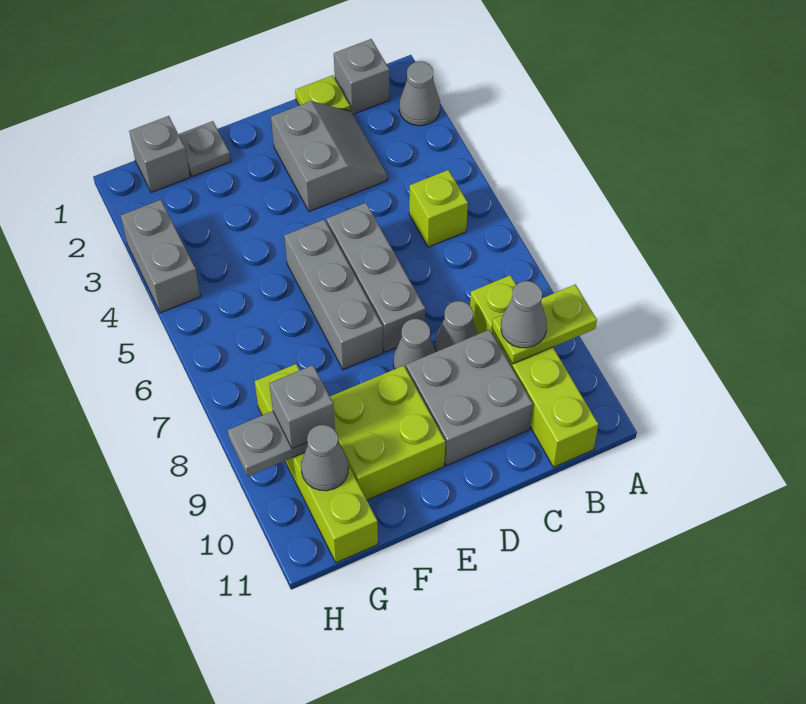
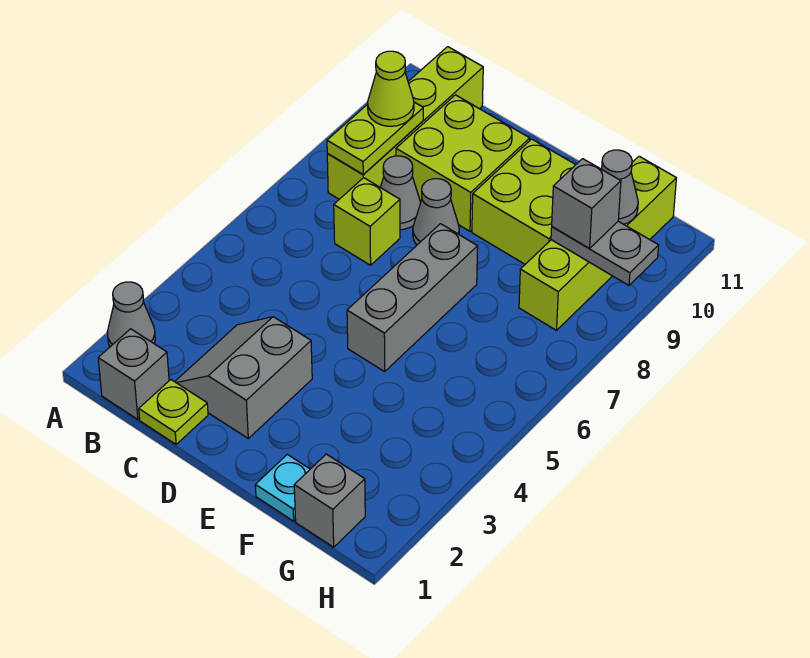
lime plate A9:B9 level 2 -> lime plate B8:B9 level 2
lime brick B5 level 1 -> lime brick C7 level 1
grey cone B9 level 3 -> lime cone B9 level 3
grey brick C9:D10 level 1 -> lime brick C9:D10 level 1
grey brick D5:D7 level 1 -> none
grey plate F1 level 1 -> cyan plate F1 level 1
grey brick H3:H4 level 1 -> none

